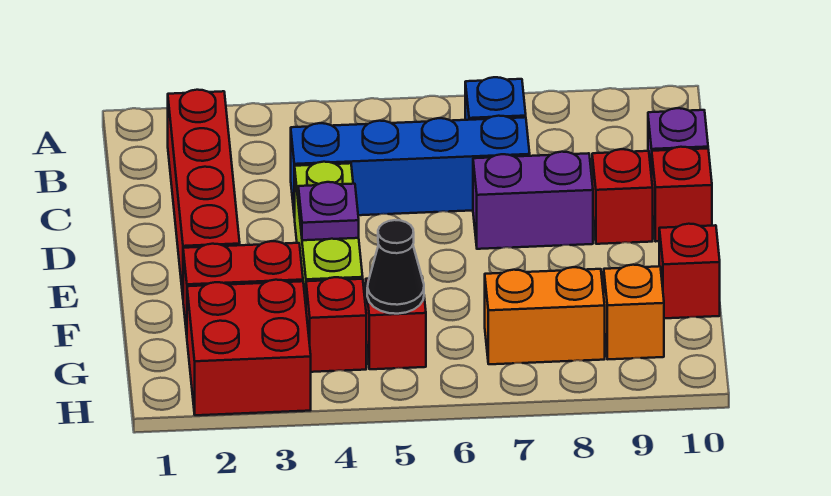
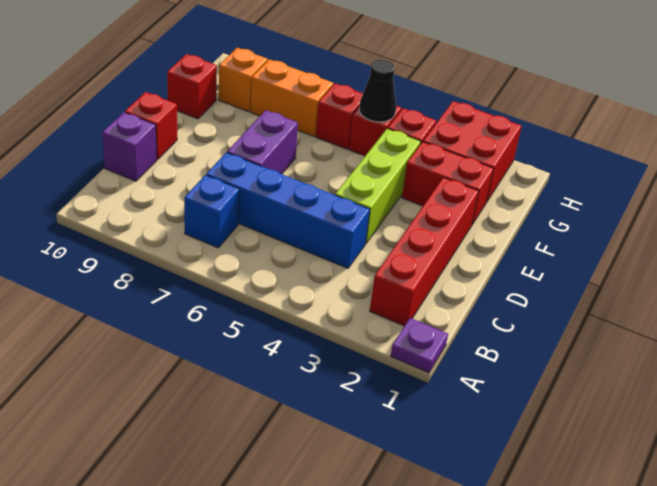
purple brick D7:D8 level 1 -> purple brick D7:E7 level 1
red brick D9 level 1 -> red brick G6 level 1
purple plate E4 level 2 -> purple plate A1 level 1

